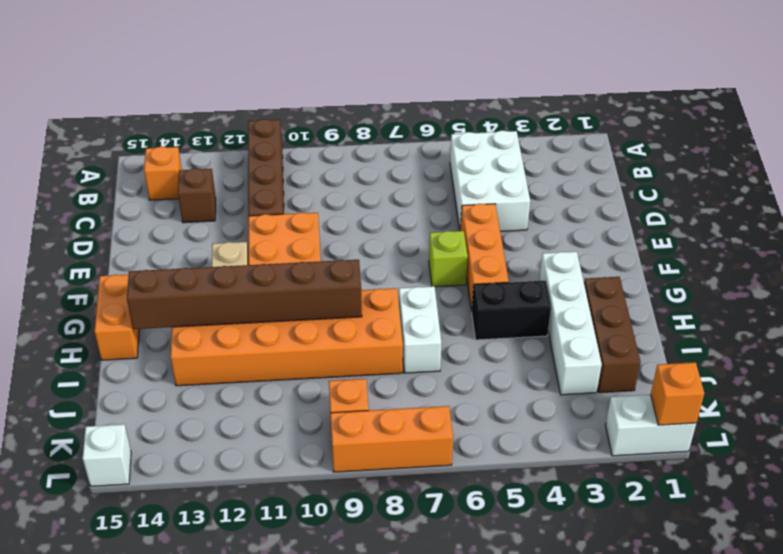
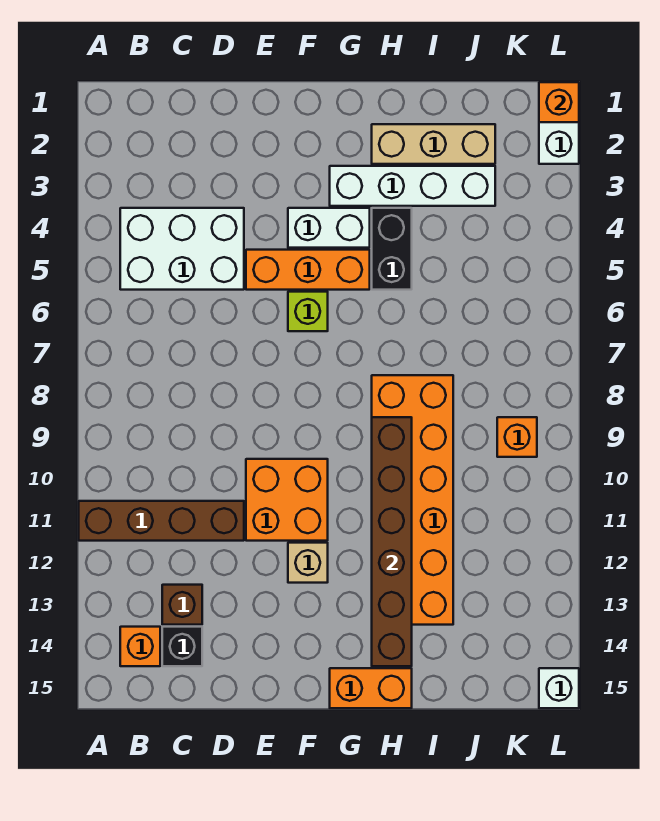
none -> black brick C14 level 1
brown brick H2:J2 level 1 -> tan brick H2:J2 level 1
white brick H7:I7 level 1 -> white brick F4:G4 level 1
orange brick L7:L9 level 1 -> none

